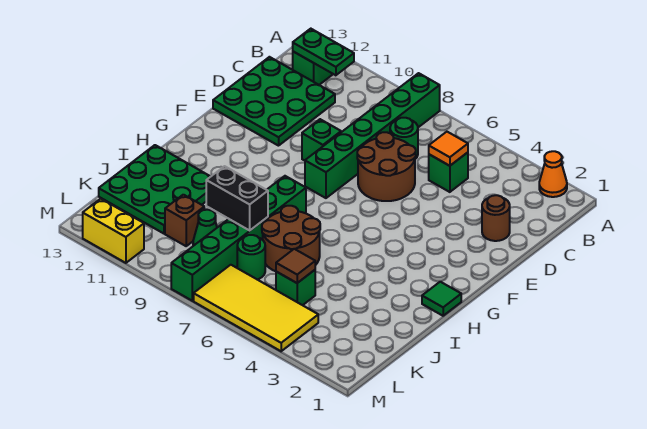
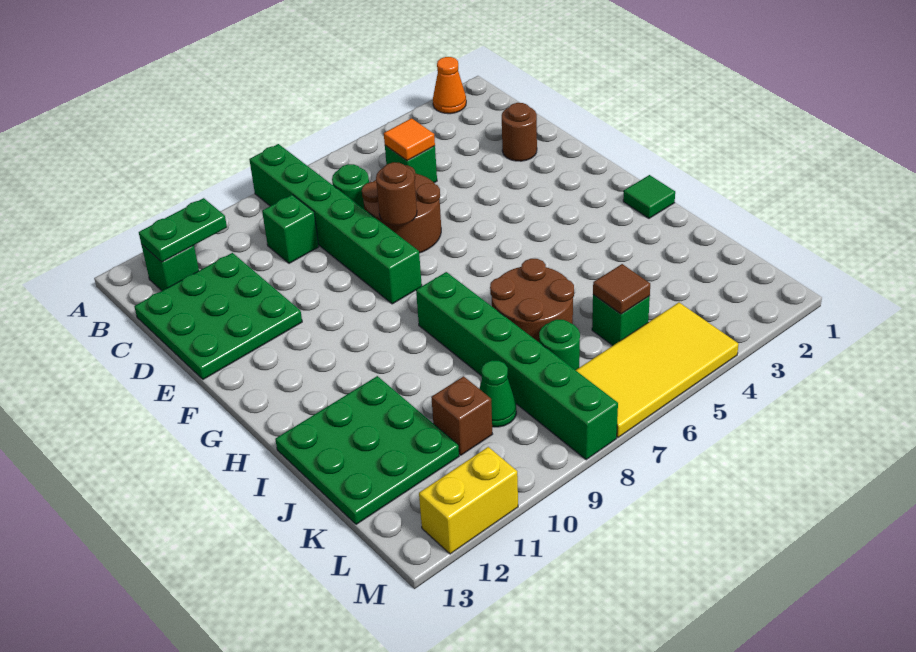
none -> brown round brick E7 level 2
green brick E9 level 1 -> green brick C9 level 1
black brick J8:J9 level 2 -> none

